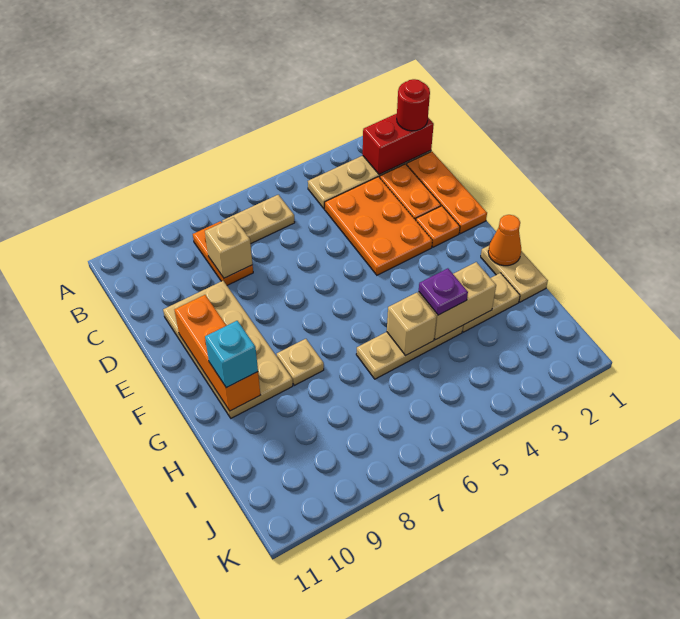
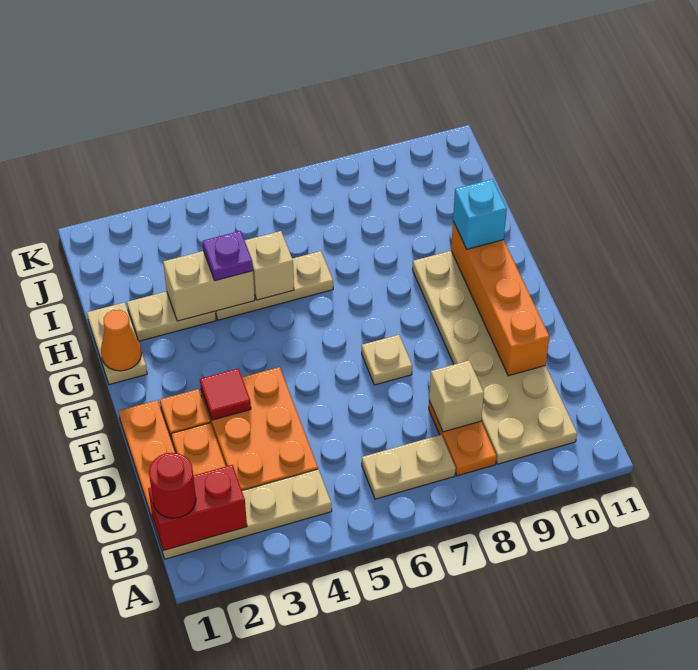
tan plate D9:G10 level 1 -> tan plate B9:G10 level 1
none -> red tile E3 level 2
orange brick E10:G10 level 2 -> orange brick D10:G10 level 2
tan plate G8 level 1 -> tan plate E7 level 1

